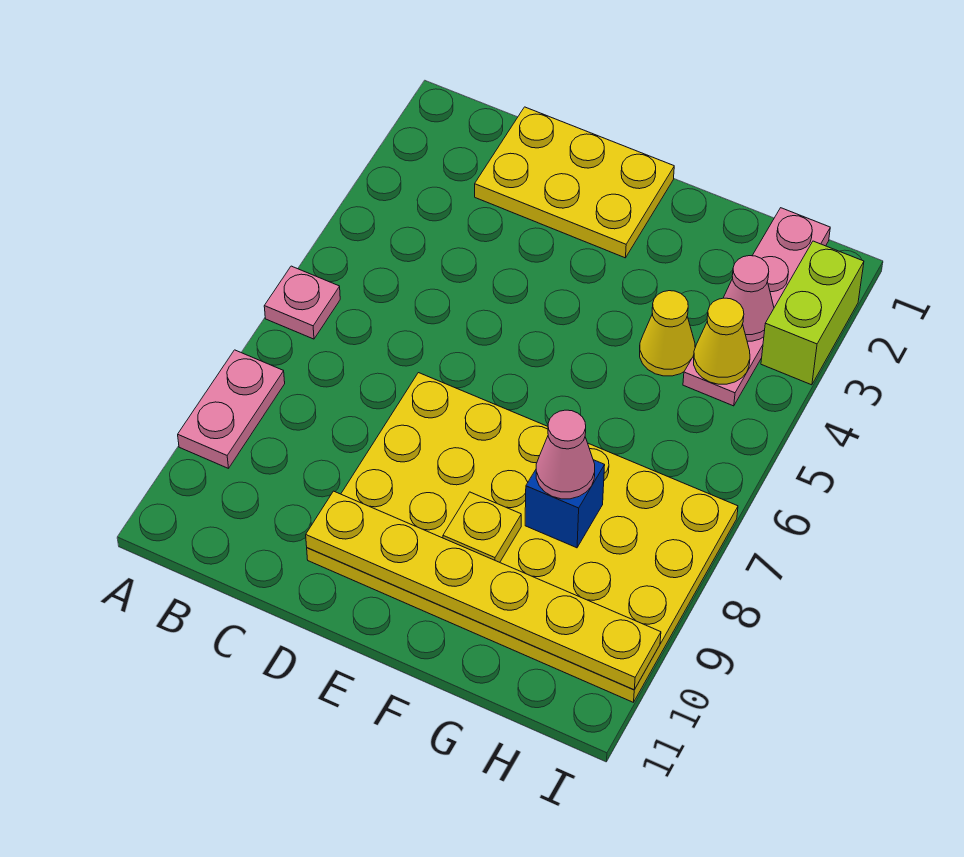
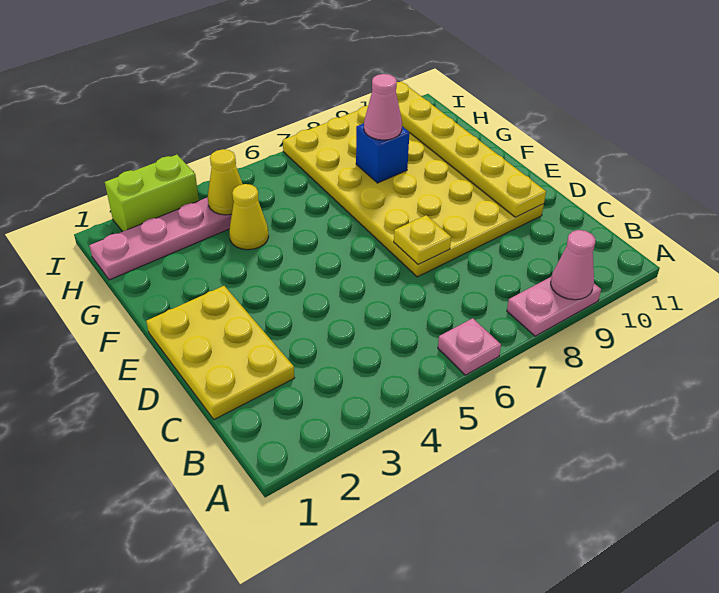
yellow plate F9 level 2 -> yellow plate D7 level 2
pink cone H3 level 2 -> pink cone A9 level 2

